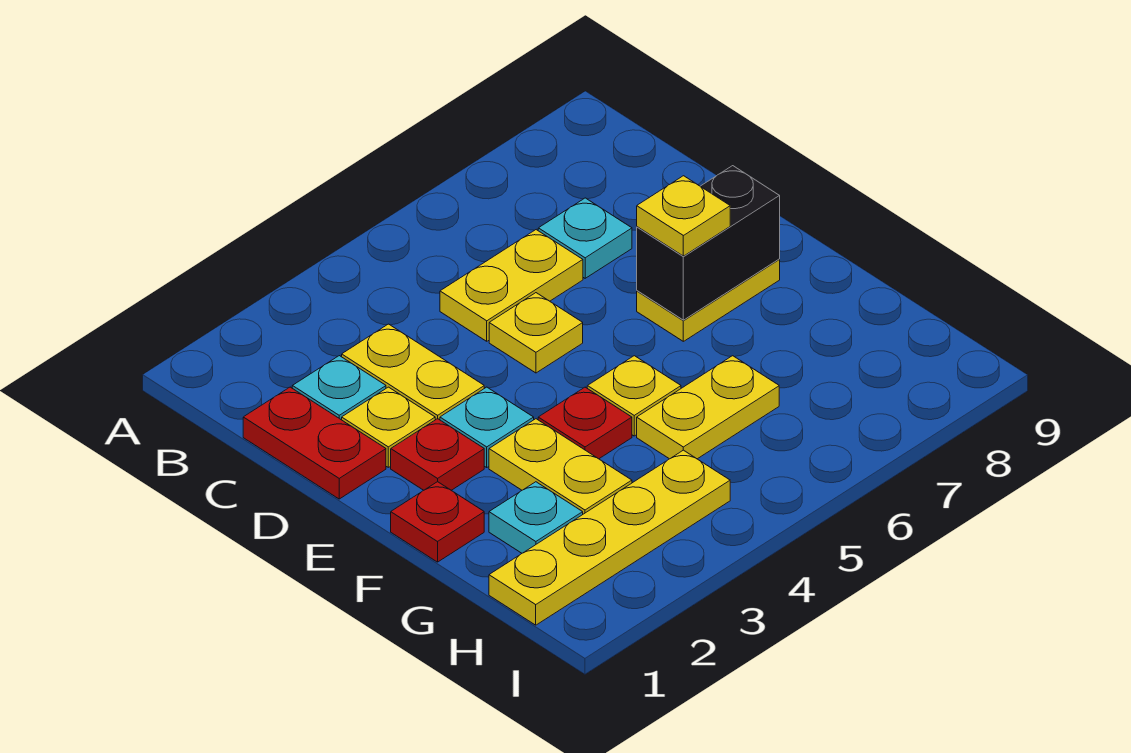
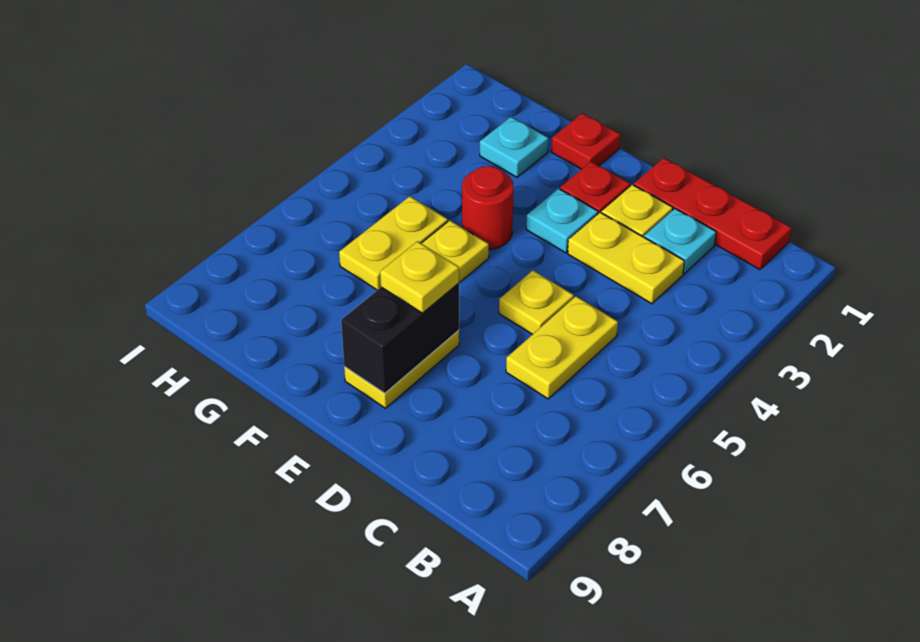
red plate C1:D1 level 1 -> red plate B1:D1 level 1
cyan plate C7 level 1 -> none
yellow plate F3:G3 level 1 -> none
red plate F4 level 1 -> red round brick F4 level 1
yellow plate H1:H4 level 1 -> none

